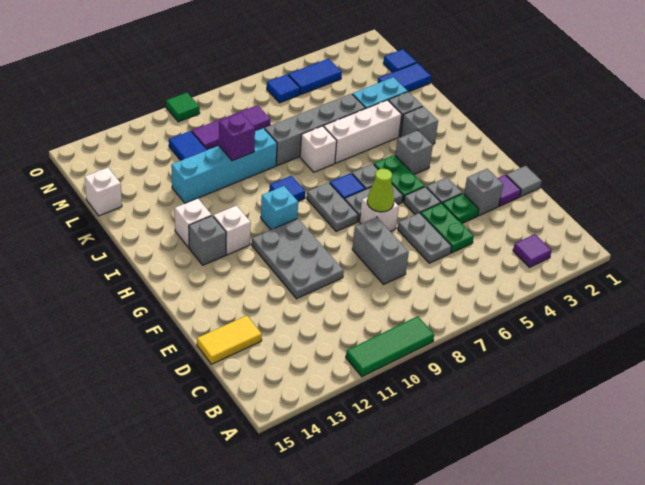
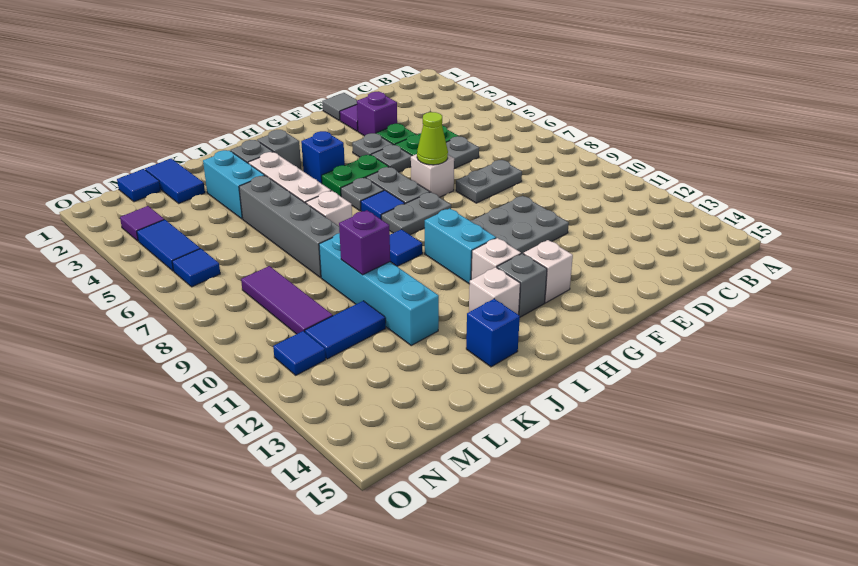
green tile A9:A11 level 1 -> none
purple tile B3 level 1 -> purple tile N3 level 1
grey brick D8:E8 level 1 -> grey plate D8:E8 level 1
yellow tile D14:D15 level 1 -> none
grey brick E3 level 1 -> purple brick E3 level 1
grey brick H4 level 1 -> blue brick H4 level 1
cyan brick H10 level 1 -> cyan brick H10:H11 level 1
none -> blue brick J14 level 1
white brick L15 level 1 -> white brick G13 level 1
none -> blue tile N11 level 1
green tile O10 level 1 -> none

